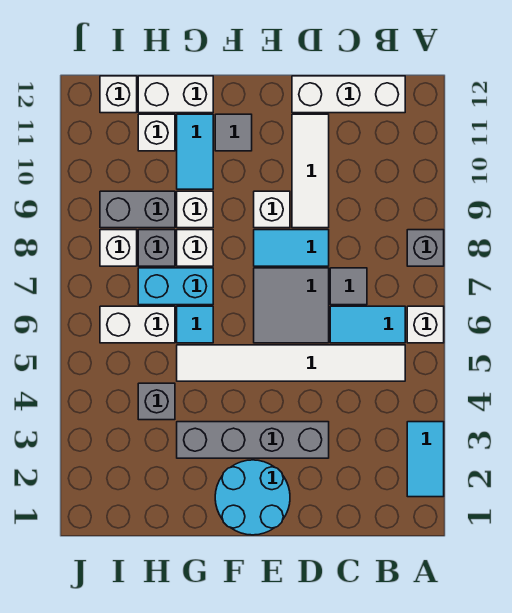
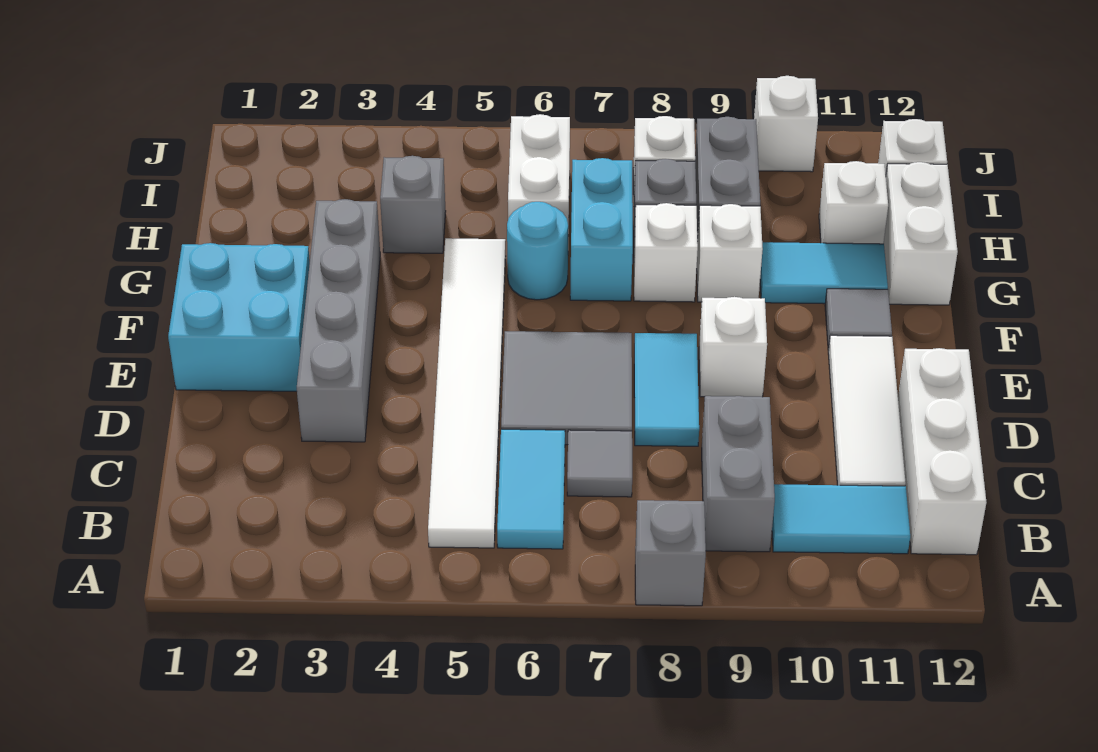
cyan tile A2:A3 level 1 -> cyan tile B10:B11 level 1
white brick A6 level 1 -> white brick J10 level 1
none -> grey brick B9:C9 level 1
white tile D9:D11 level 1 -> white tile C11:E11 level 1
cyan round brick E1:F2 level 1 -> cyan brick E1:F2 level 1
cyan tile G6 level 1 -> cyan round brick G6 level 1

